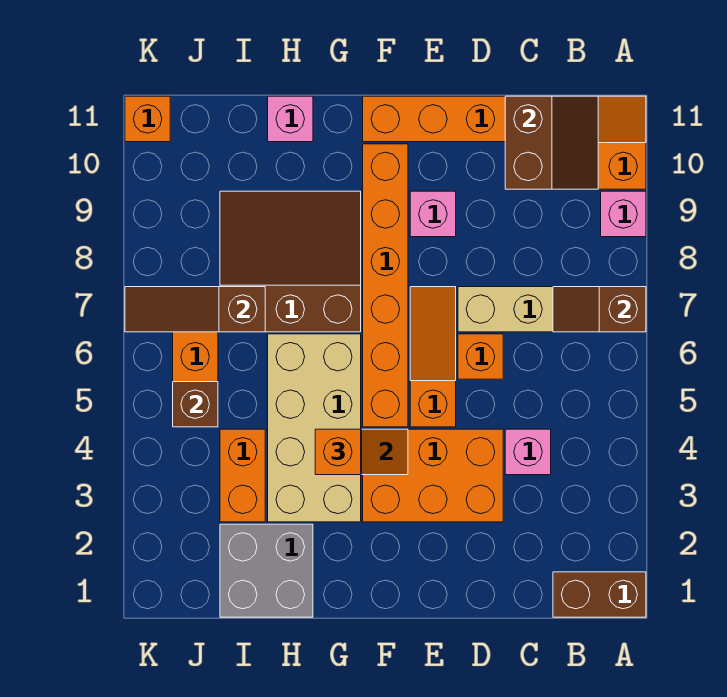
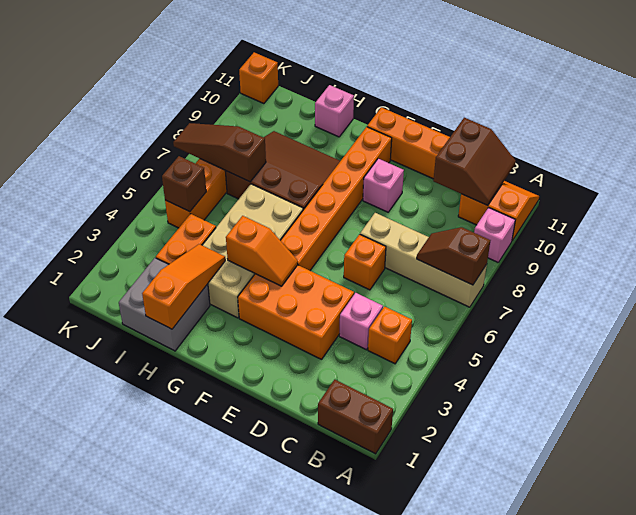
orange slope E5:E7 level 1 top 5 -> orange slope H1:H3 level 2 top 1
orange brick G4 level 3 -> orange brick B4 level 1

